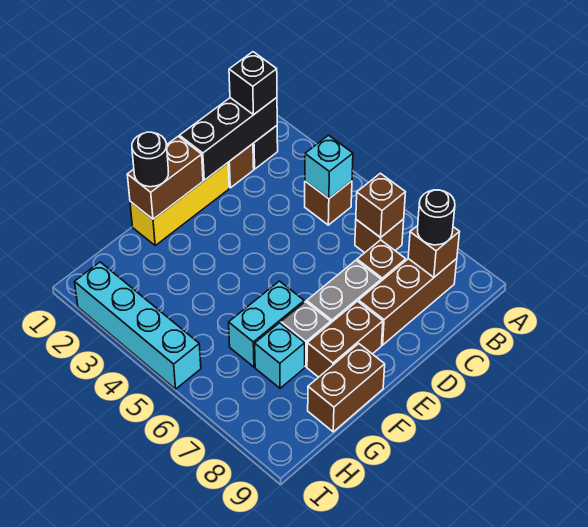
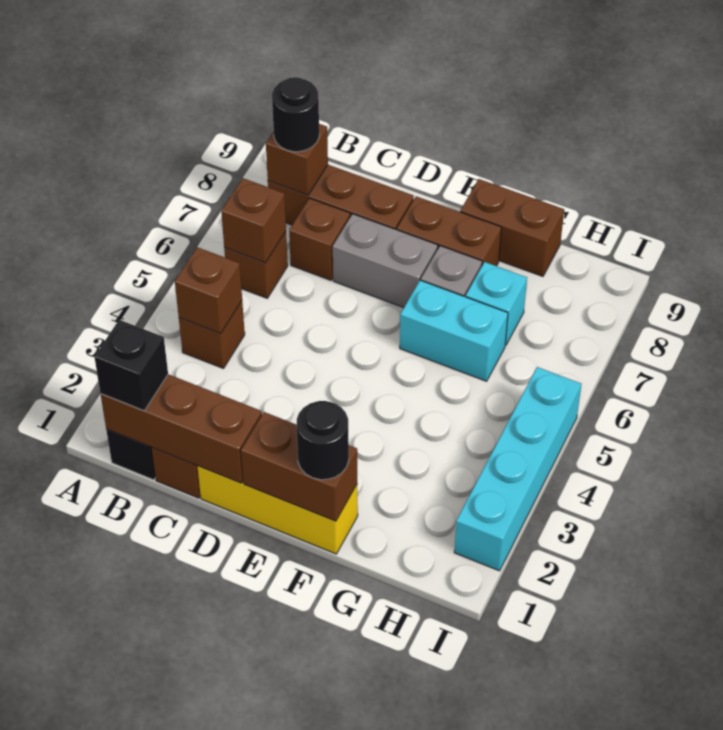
black brick B1:D1 level 2 -> brown brick B1:D1 level 2
cyan brick B4 level 2 -> brown brick B4 level 2

